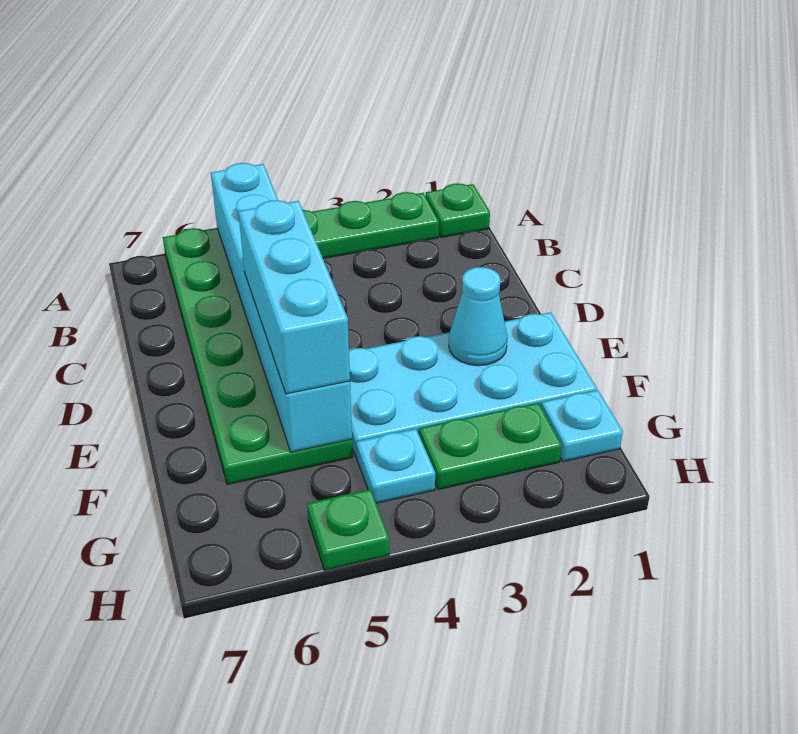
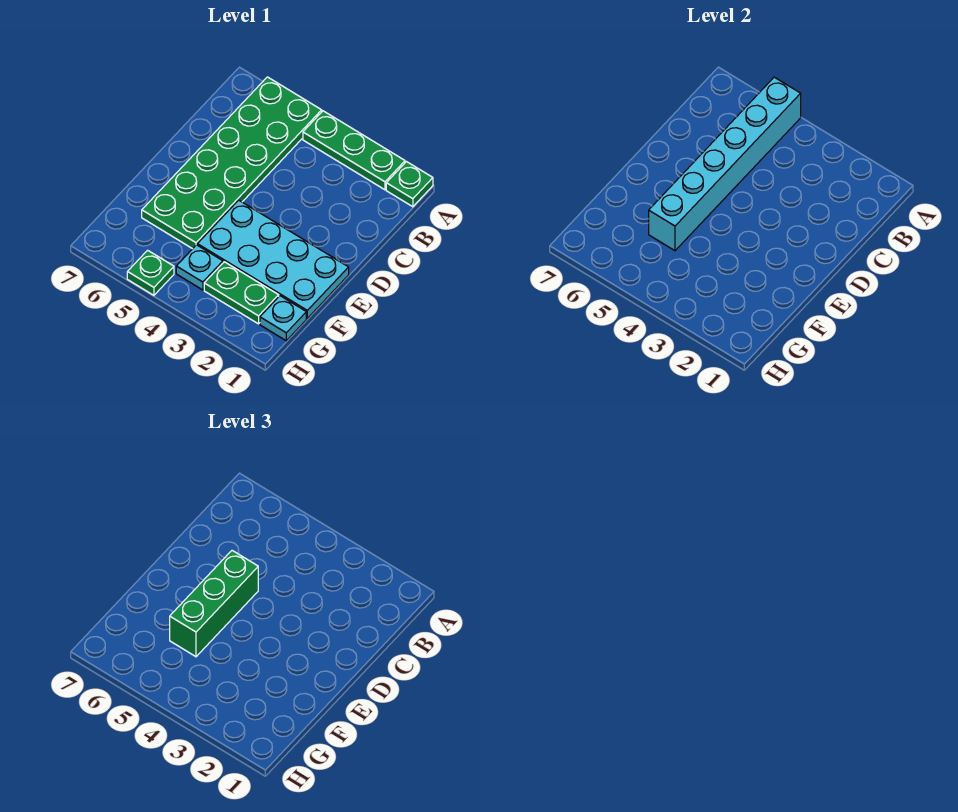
cyan brick D5:F5 level 3 -> green brick D5:F5 level 3
cyan cone E2 level 2 -> none

